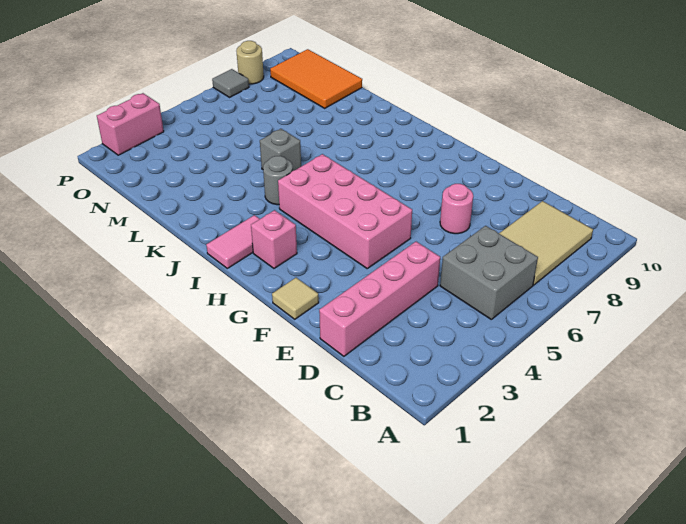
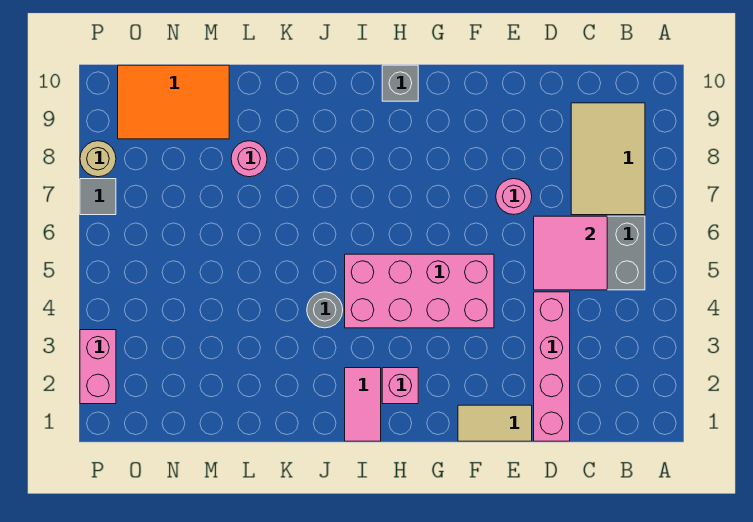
none -> pink tile C5:D6 level 2
tan tile F1 level 1 -> tan tile E1:F1 level 1
grey brick K5 level 1 -> grey brick H10 level 1
none -> pink round brick L8 level 1

